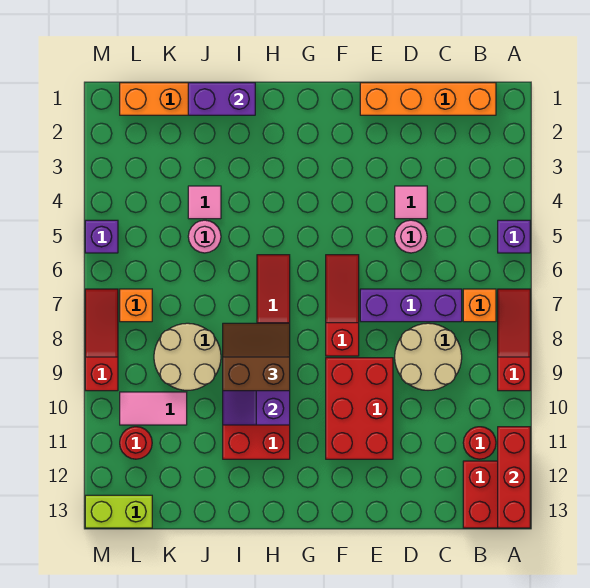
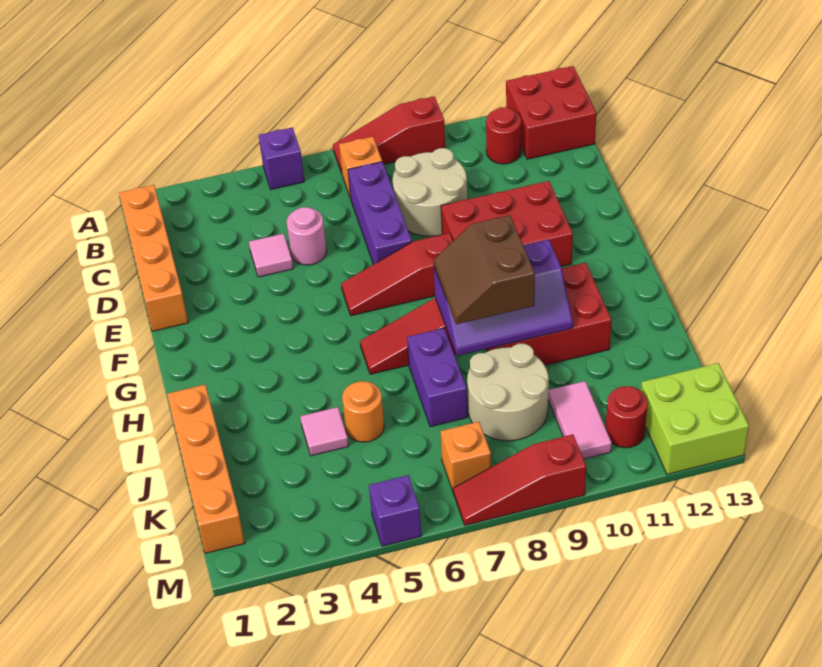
red brick A11:A13 level 2 -> none
purple brick I1:J1 level 2 -> purple brick I7:J7 level 1
pink round brick J5 level 1 -> orange round brick J5 level 1
lime brick L13:M13 level 1 -> lime brick L12:M13 level 1

